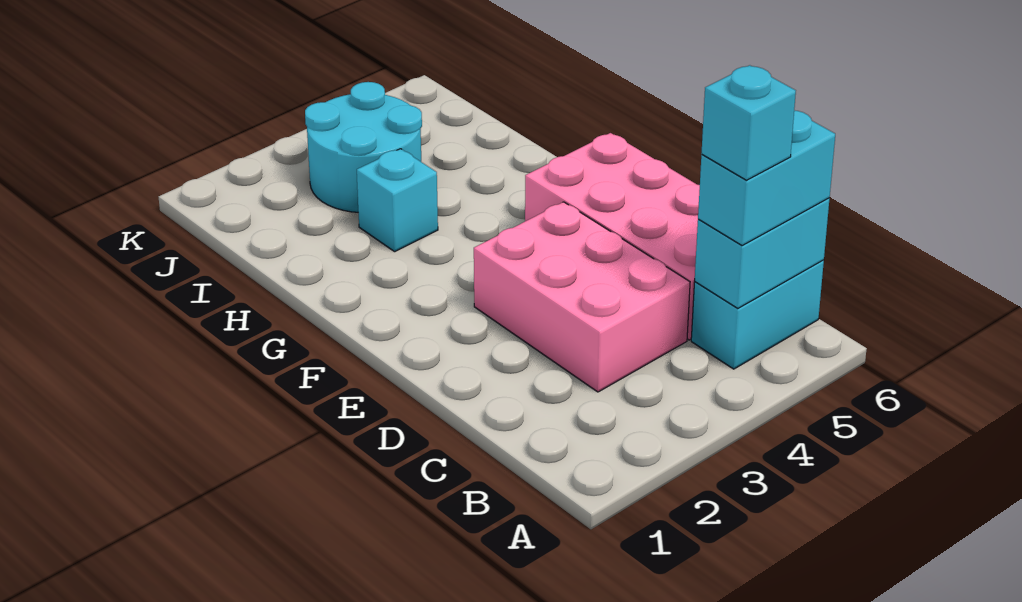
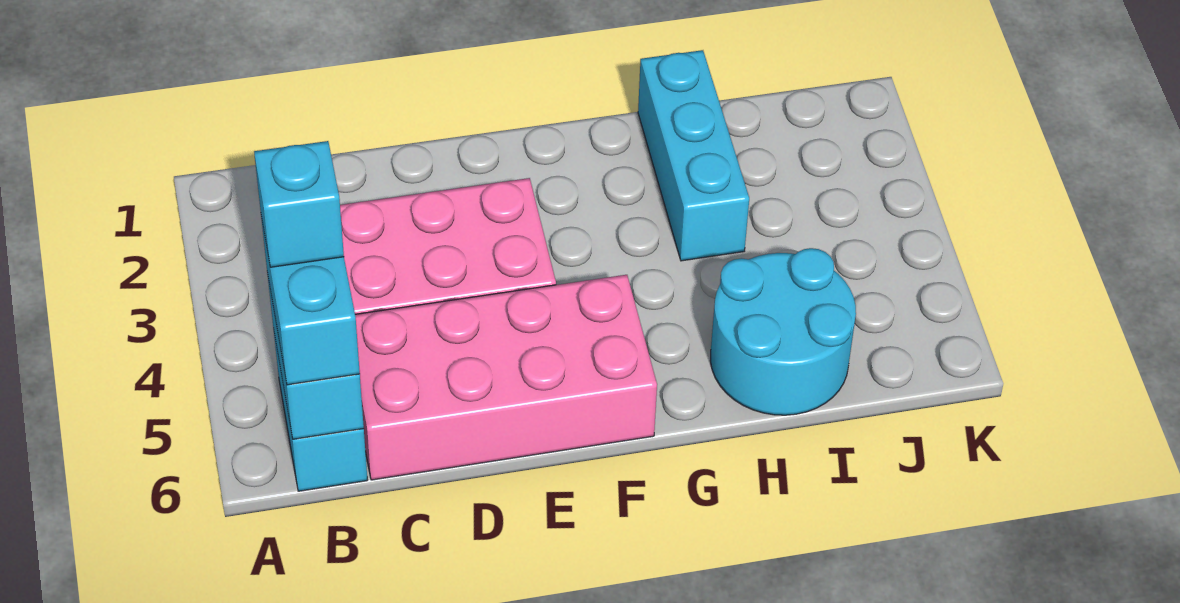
cyan brick H3 level 1 -> cyan brick H1:H3 level 1
cyan round brick I3:J4 level 1 -> cyan round brick H5:I6 level 1

